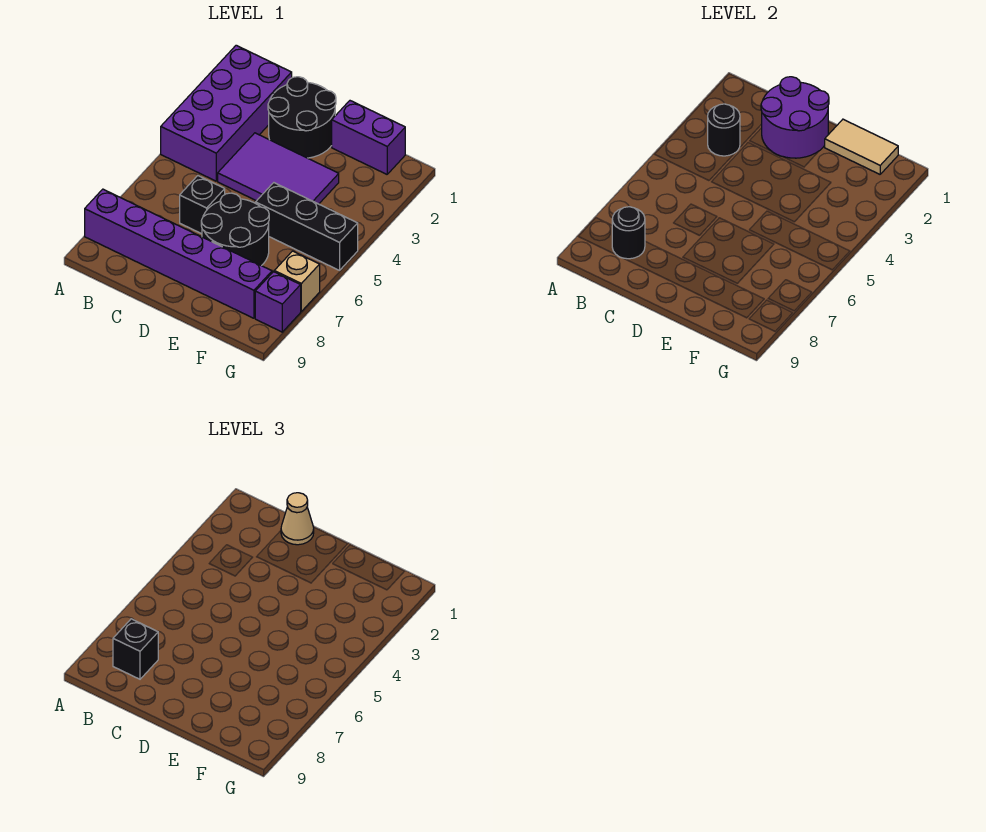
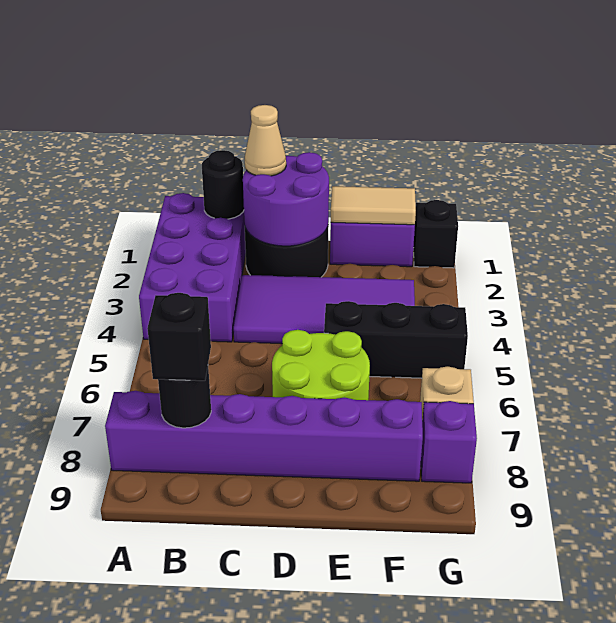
black round brick B3 level 2 -> black round brick B1 level 2
purple tile C3:E4 level 1 -> purple tile C3:F4 level 1
black brick C6 level 1 -> black brick G1 level 1
black round brick D6:E7 level 1 -> lime round brick D6:E7 level 1

